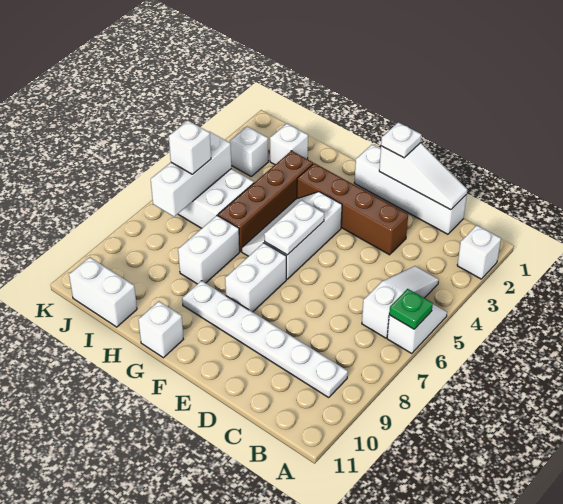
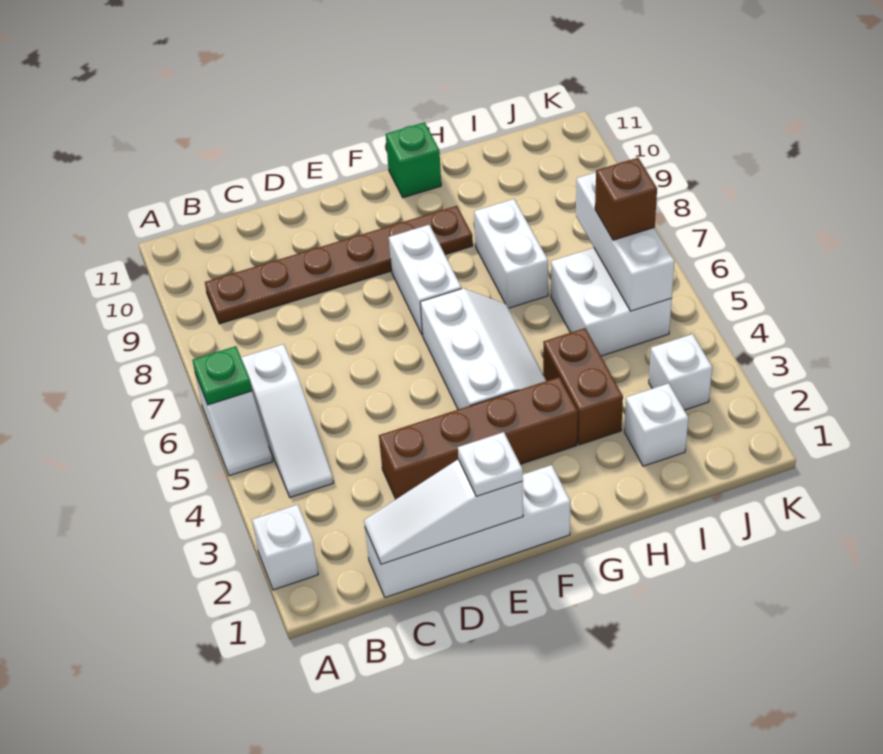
white plate B9:G9 level 1 -> brown plate B9:G9 level 1
white plate F5:F6 level 2 -> none
white brick G11 level 1 -> green brick G11 level 1
brown brick H3:H6 level 1 -> brown brick H3:H4 level 1
white brick I11:J11 level 1 -> none
white brick J6 level 3 -> brown brick J6 level 3

